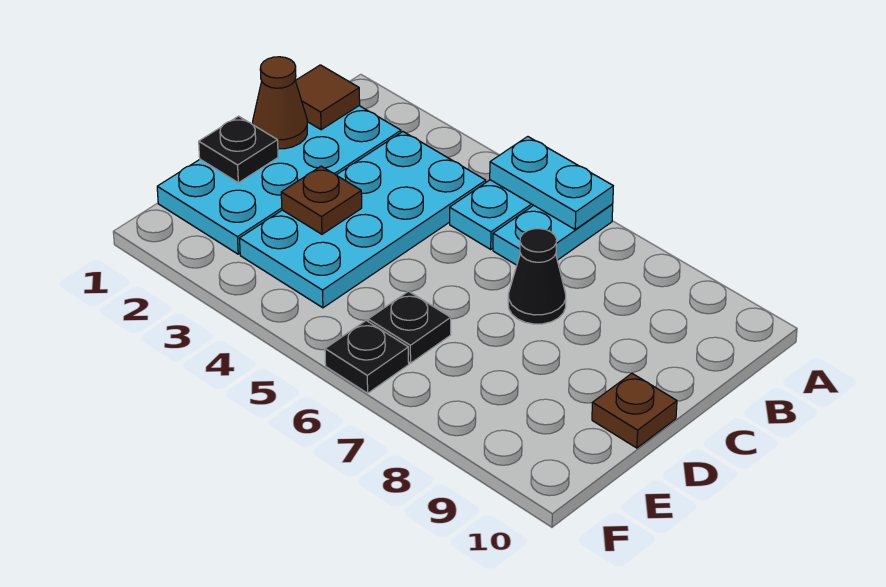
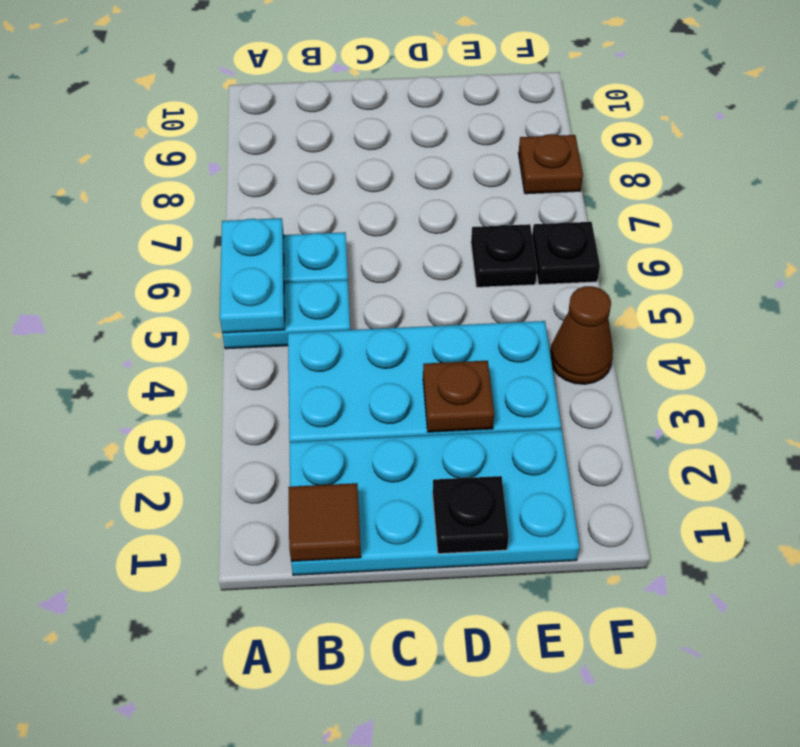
brown cone C1 level 2 -> brown cone F4 level 1
black cone C7 level 1 -> none
brown plate D10 level 1 -> brown plate F8 level 1

